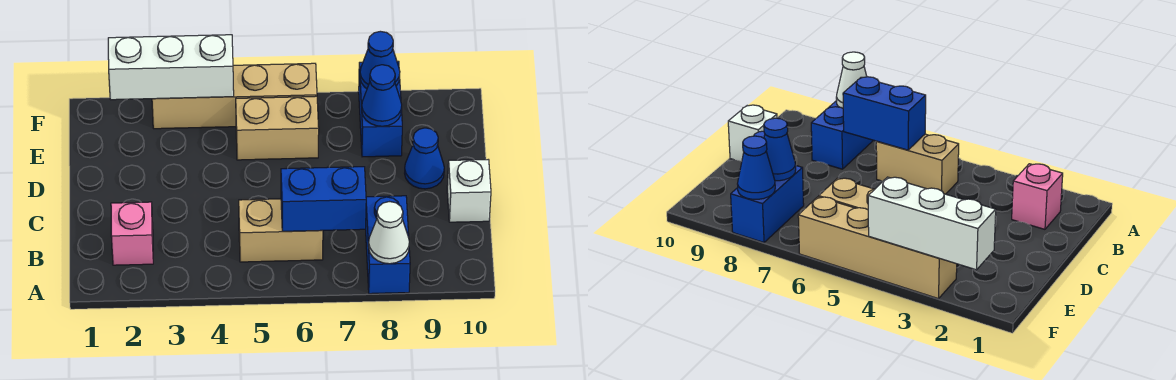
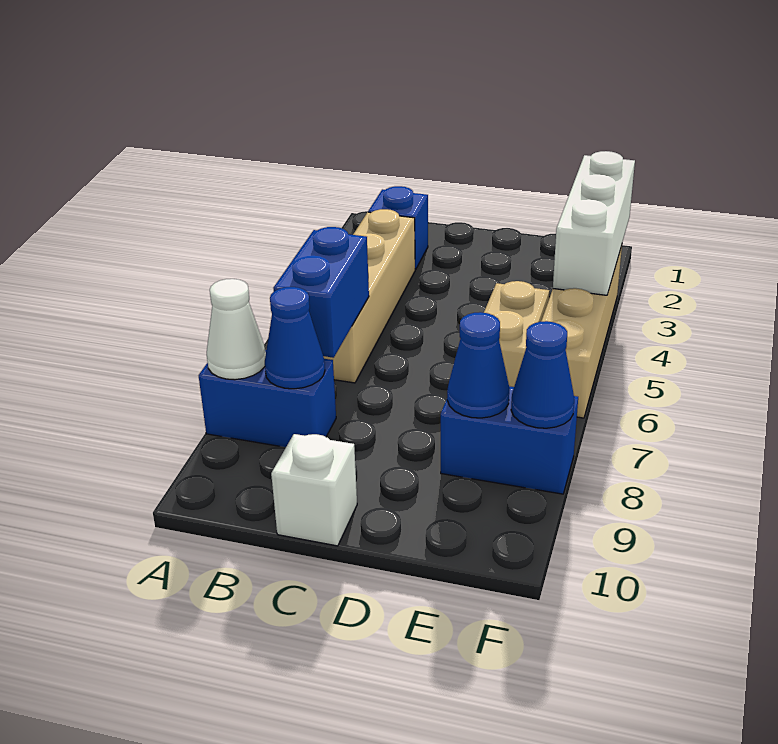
pink brick B2 level 1 -> blue brick B2 level 1
tan brick B5:B6 level 1 -> tan brick B3:B6 level 1
blue cone D9 level 1 -> blue cone B8 level 2

